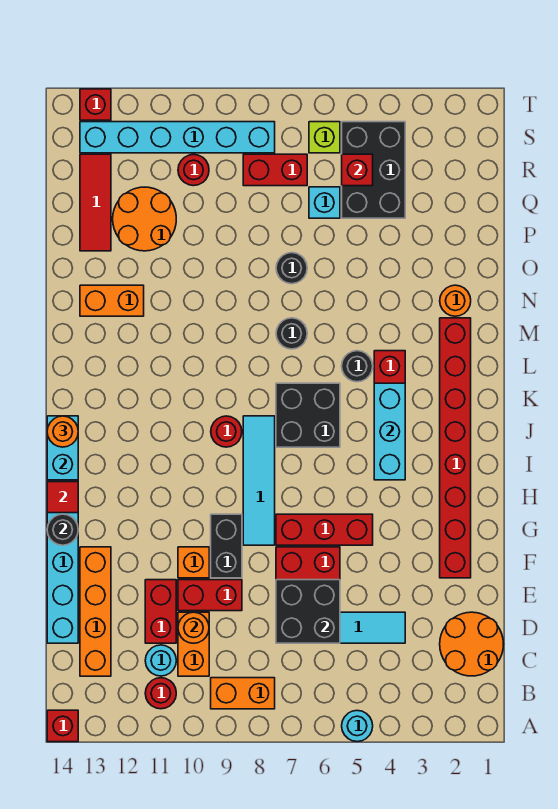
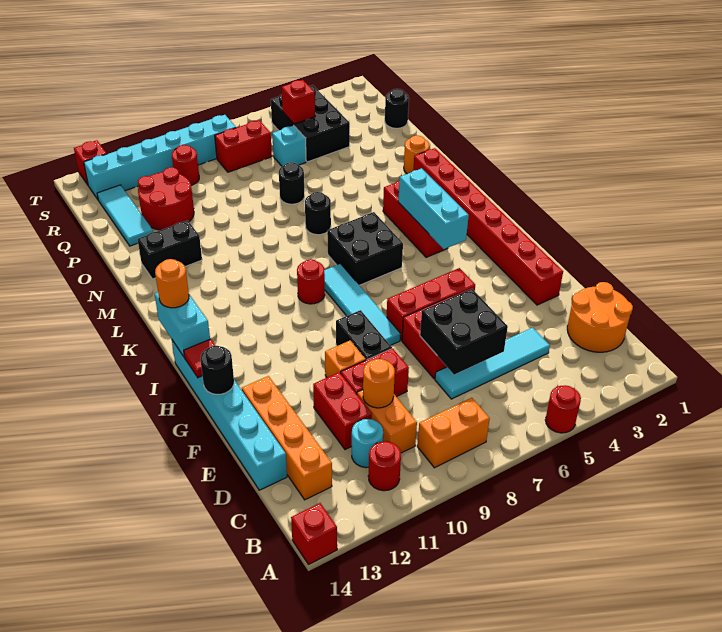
cyan round brick A5 level 1 -> red round brick A5 level 1
black round brick L5 level 1 -> black round brick Q1 level 1
orange brick N12:N13 level 1 -> black brick N12:N13 level 1
orange round brick P11:Q12 level 1 -> red round brick P11:Q12 level 1
red tile P13:R13 level 1 -> cyan tile P13:R13 level 1
lime brick S6 level 1 -> none

